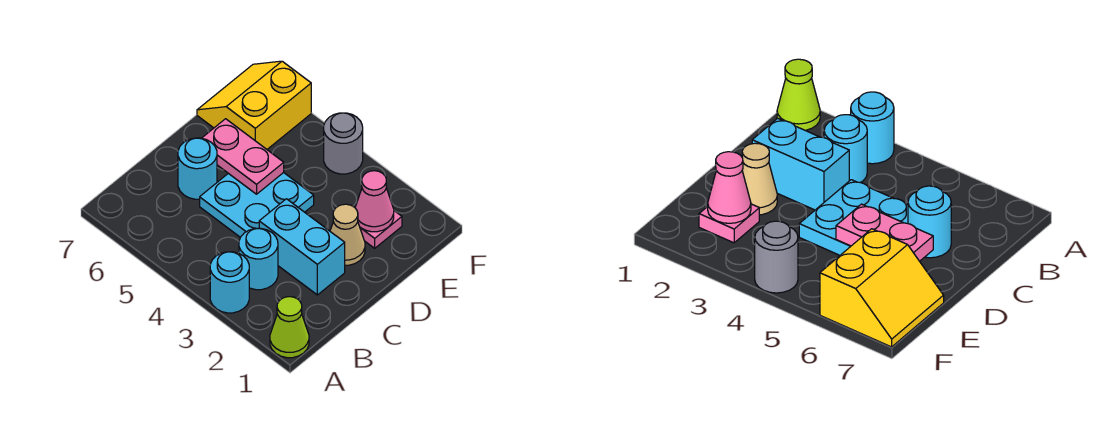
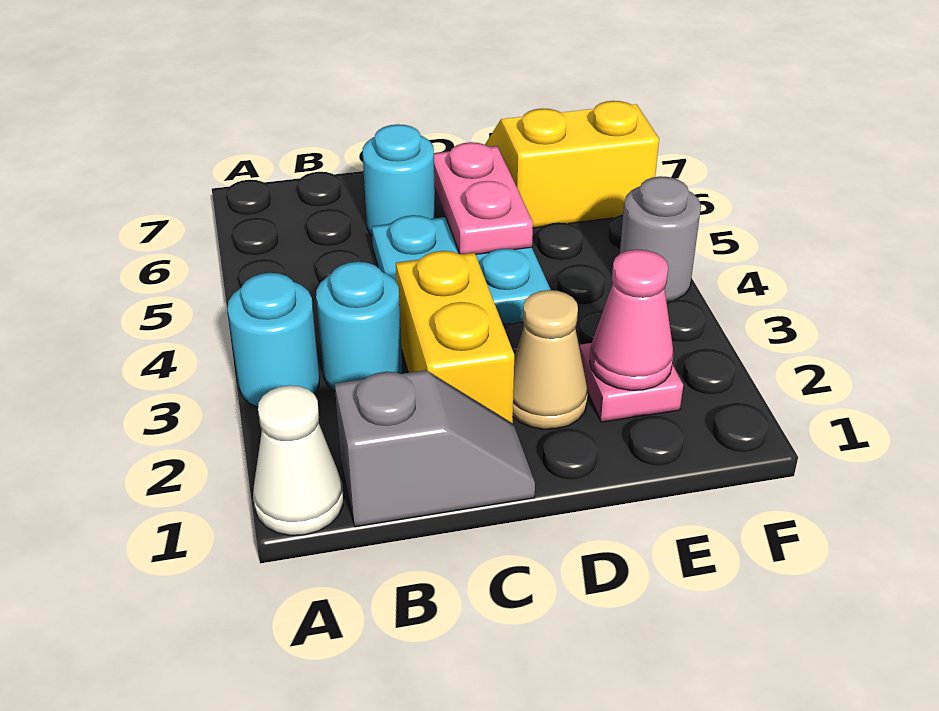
lime cone A1 level 1 -> white cone A1 level 1
none -> grey slope B1:C1 level 1 top B
cyan brick C2:C3 level 1 -> yellow brick C2:C3 level 1

